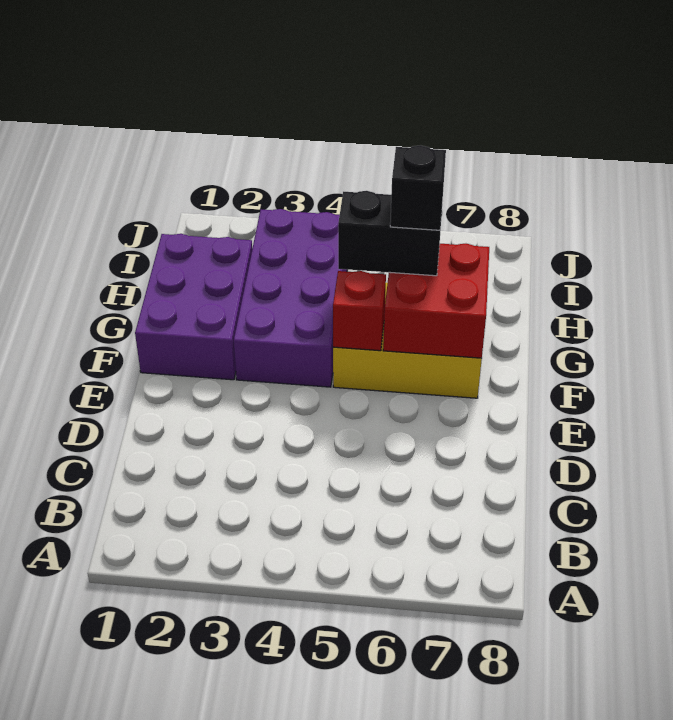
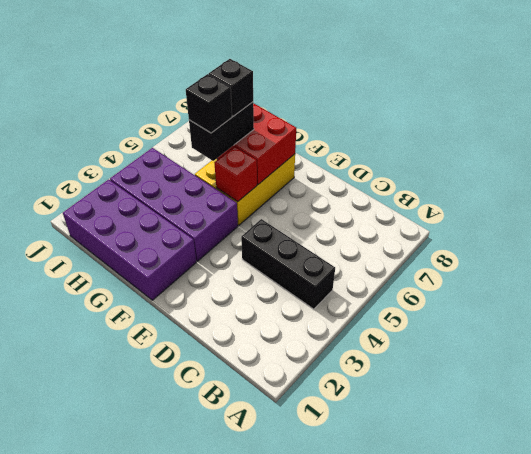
none -> black brick B4:D4 level 1
purple brick F1:H2 level 1 -> purple brick F1:I2 level 1
none -> black brick G5 level 4

